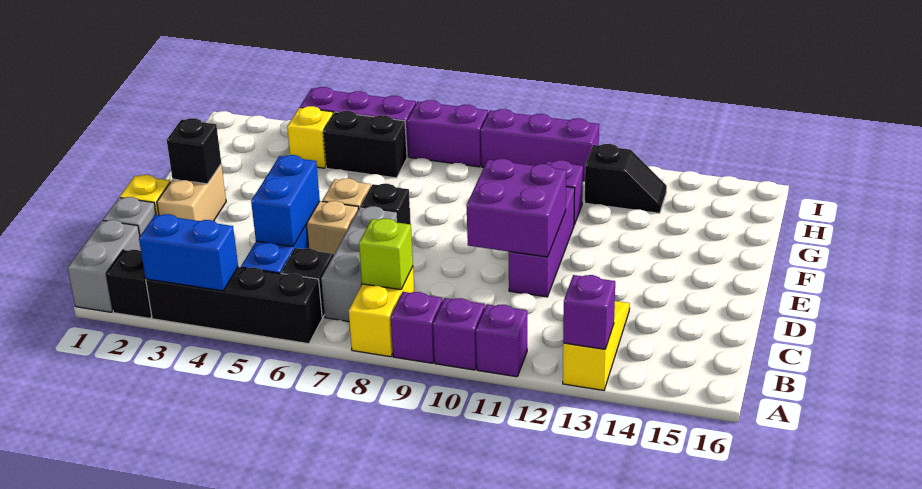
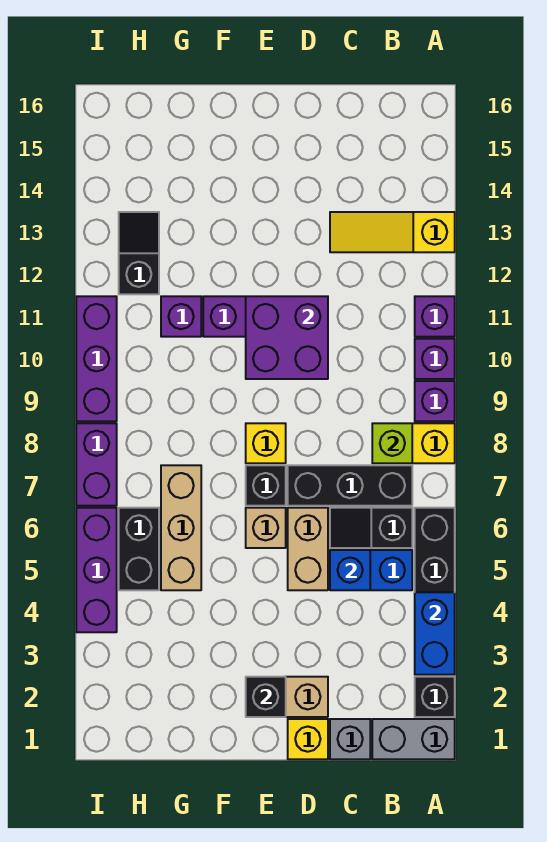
purple brick A13 level 2 -> none
grey brick B7:D7 level 1 -> black brick B7:D7 level 1
blue brick C5:D5 level 2 -> blue brick C5 level 2
none -> tan brick G5:G7 level 1
yellow brick H4 level 1 -> yellow brick E8 level 1

